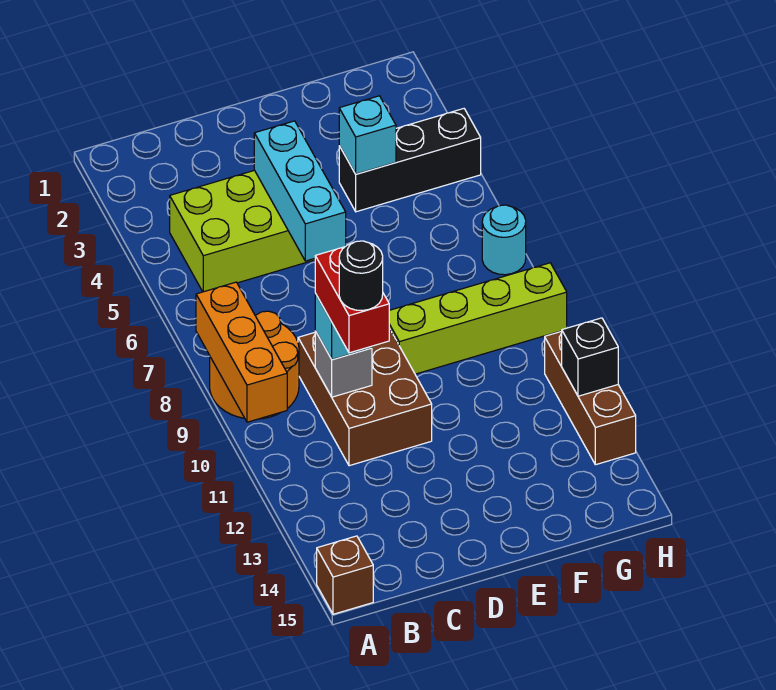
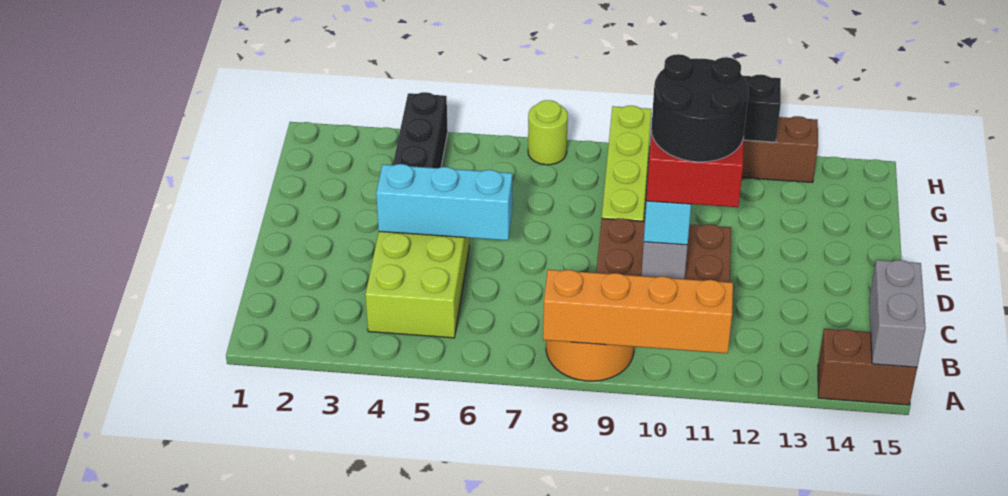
orange brick A8:A10 level 2 -> orange brick A8:A11 level 2
brown brick A15 level 1 -> brown brick A14:A15 level 1
none -> grey brick A15:B15 level 2
black round brick C11 level 5 -> black round brick C10:D11 level 5
cyan brick F4 level 2 -> none
cyan round brick H7 level 1 -> lime round brick H7 level 1

